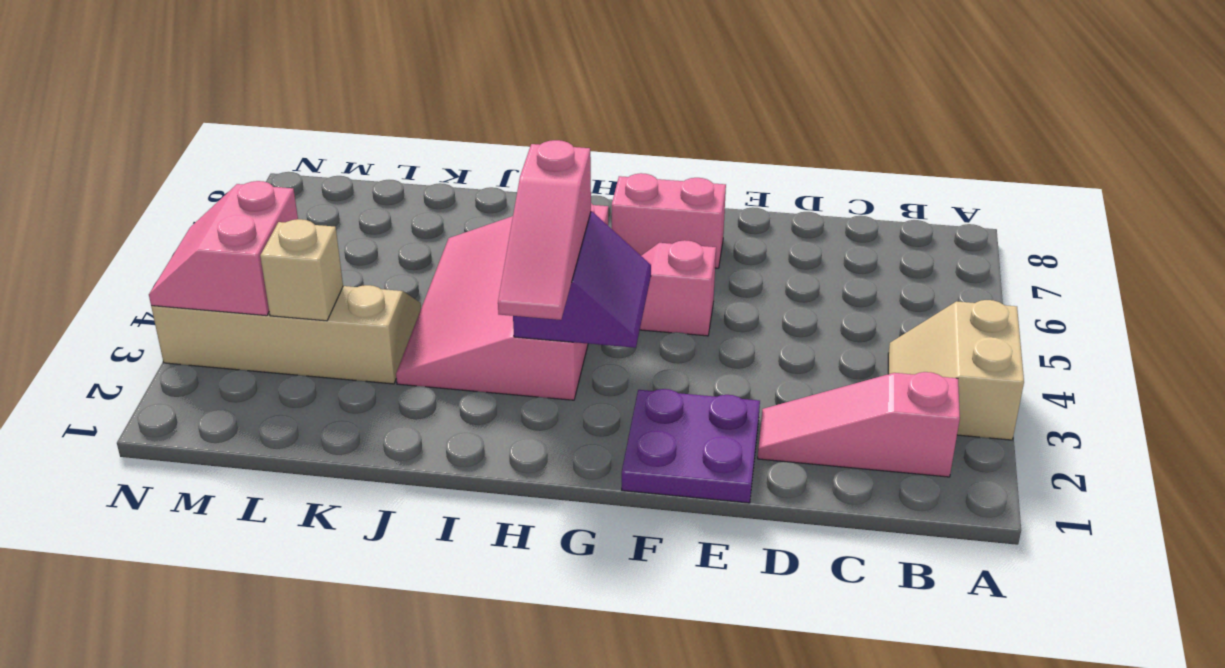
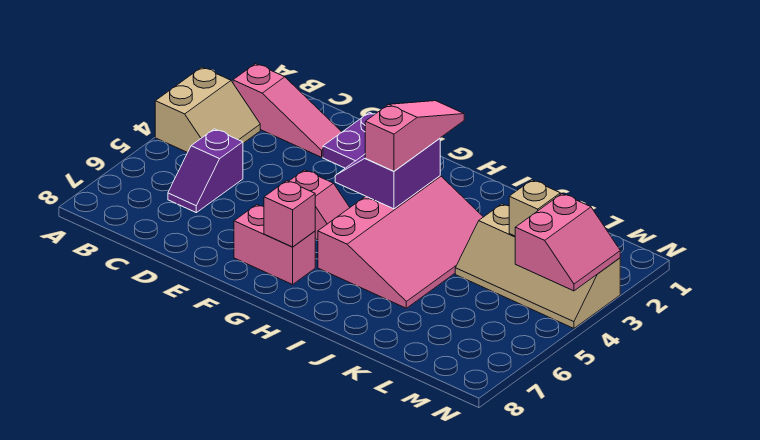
none -> purple slope C5:C6 level 1 top 5
none -> pink brick G7 level 2

